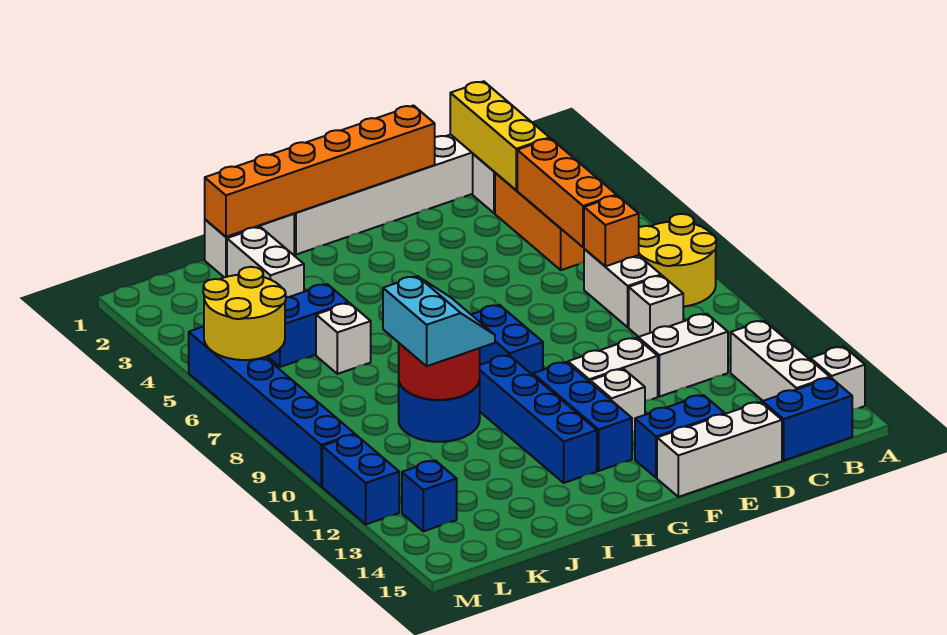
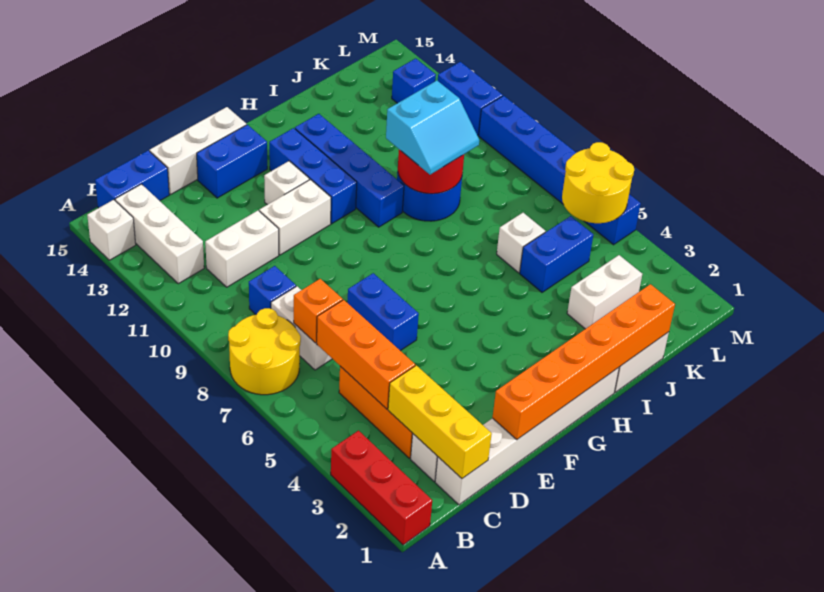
none -> red brick A1:A3 level 1
white brick C9 level 1 -> blue brick C9 level 1
blue brick G8:G9 level 1 -> blue brick E6:E7 level 1
cyan slope I9:J10 level 3 top J -> cyan slope I9:J10 level 3 top 10
white brick J2:J3 level 1 -> white brick J3:K3 level 1

